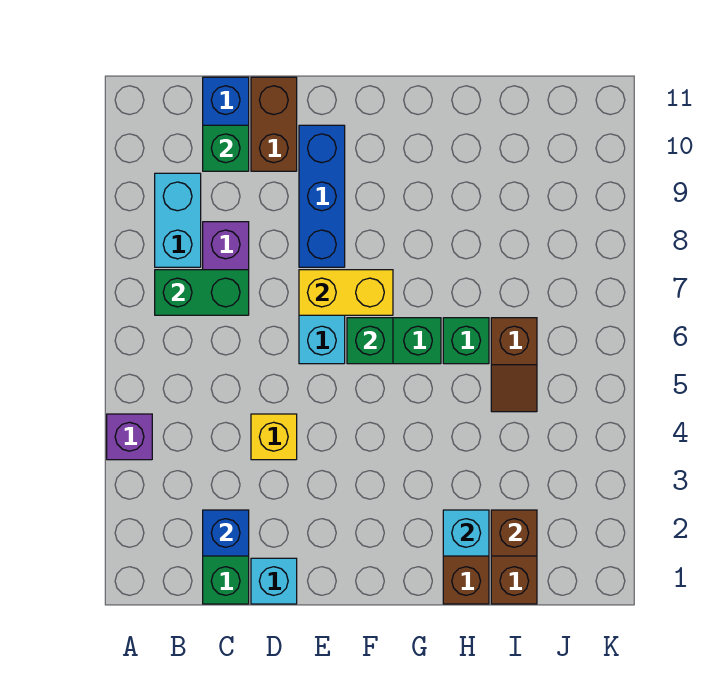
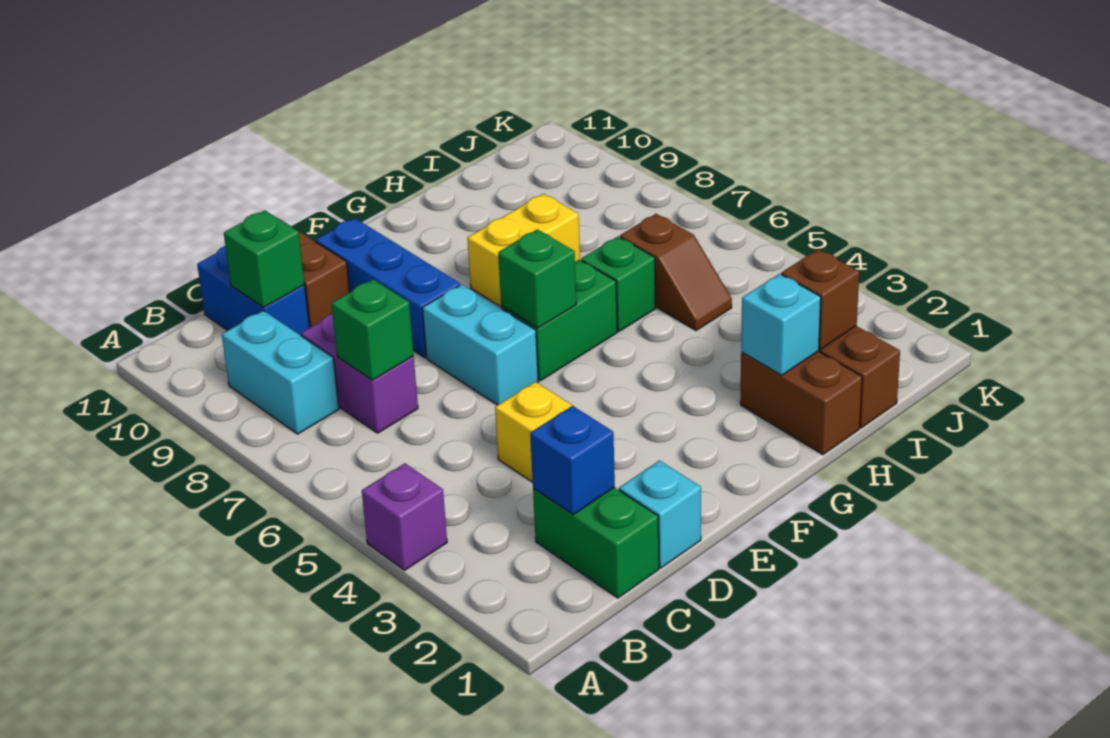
green brick B7:C7 level 2 -> green brick C7 level 2
yellow brick E7:F7 level 2 -> yellow brick G8:H8 level 1

